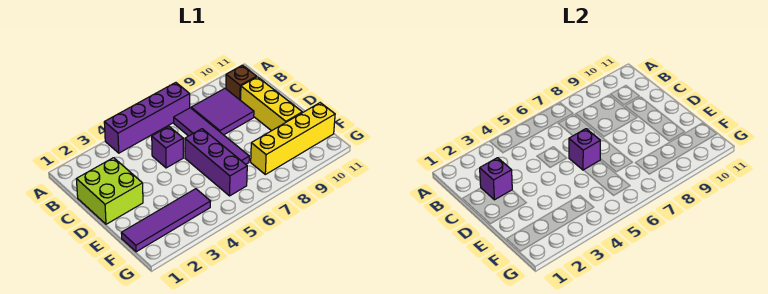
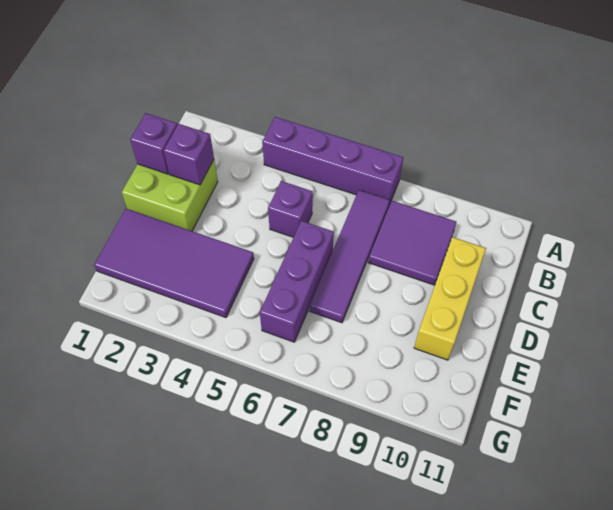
brown brick B10 level 1 -> none
purple brick D6 level 2 -> purple brick C1 level 2
purple tile F1:F4 level 1 -> purple tile E1:F4 level 1
yellow brick F8:F11 level 1 -> none

